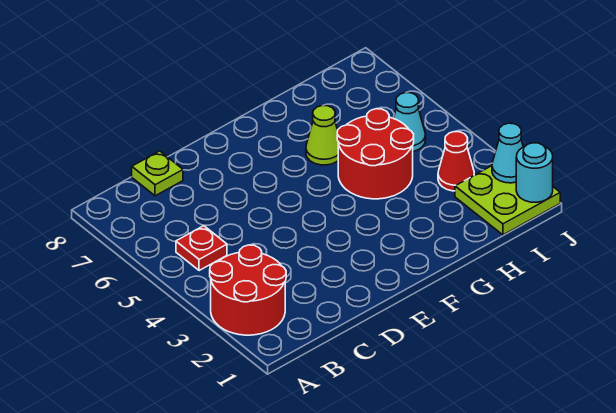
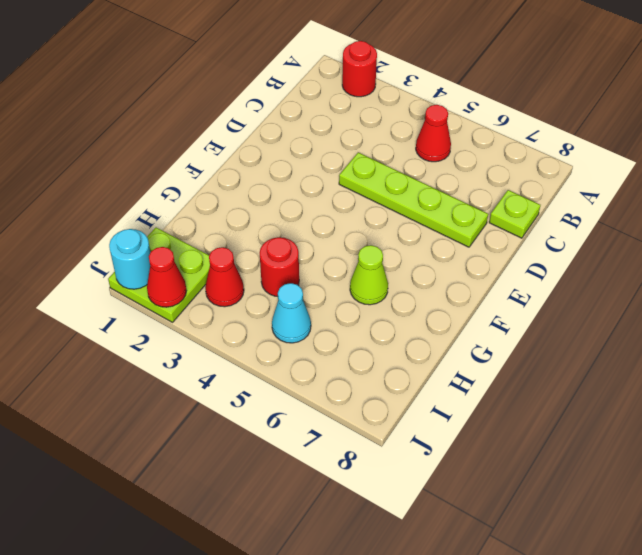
red round brick A2:B3 level 1 -> red round brick A2 level 1
red plate B5 level 1 -> red cone B5 level 1
none -> lime plate D4:D7 level 1
red round brick G4:H5 level 1 -> red round brick H4 level 1
cyan cone J2 level 2 -> red cone J2 level 2

